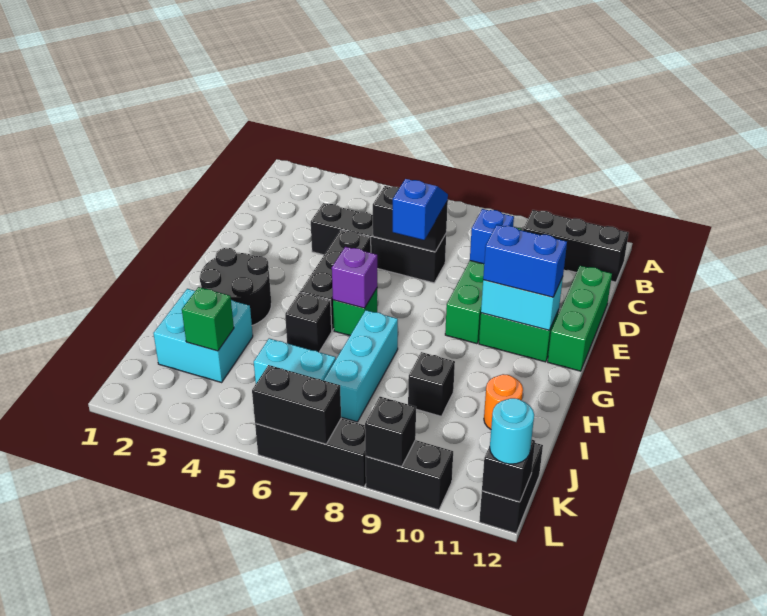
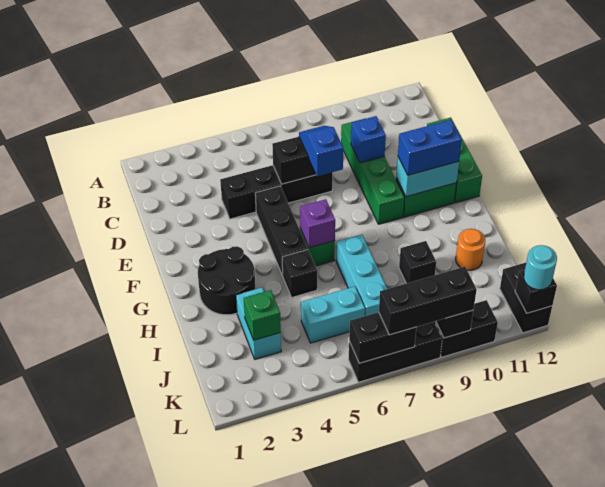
black brick B10:B12 level 1 -> black brick L7:L9 level 3
cyan brick I2:J3 level 1 -> cyan brick I3:J3 level 1

